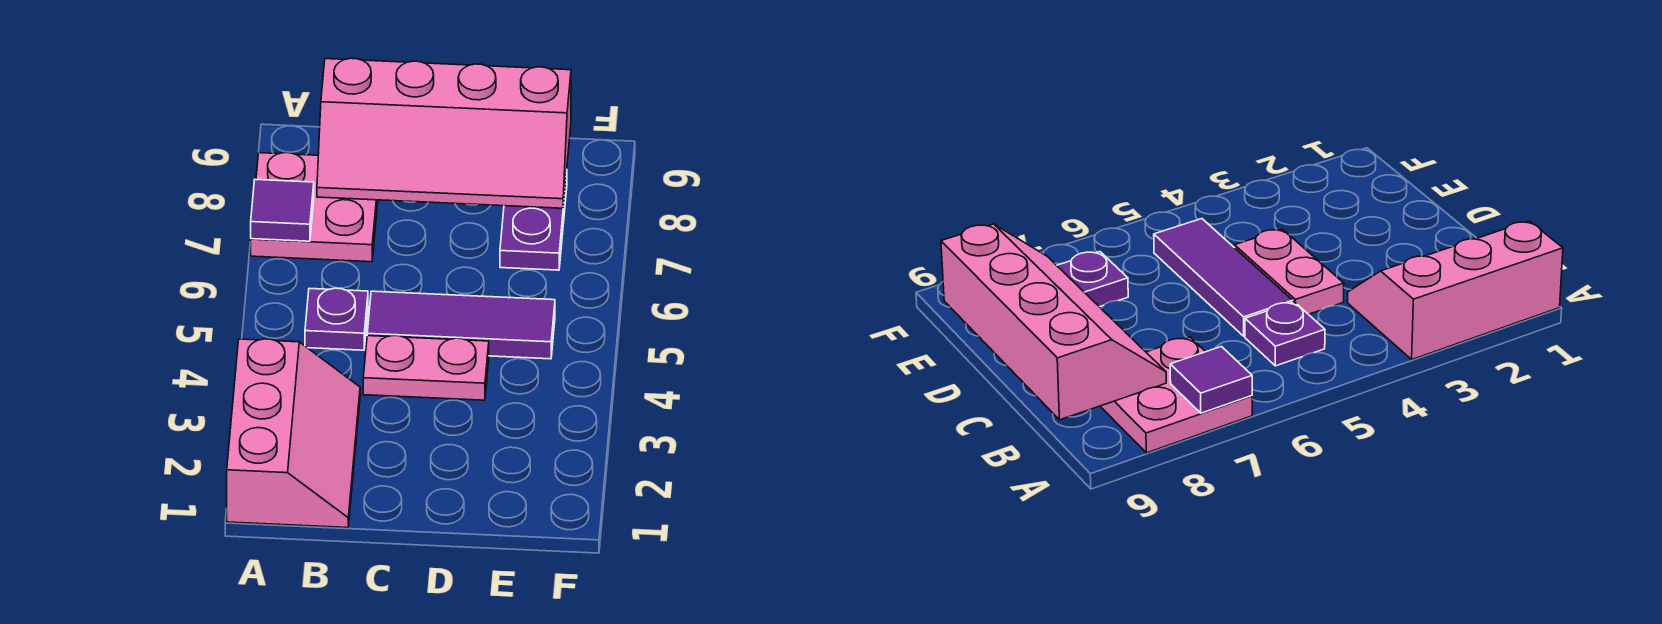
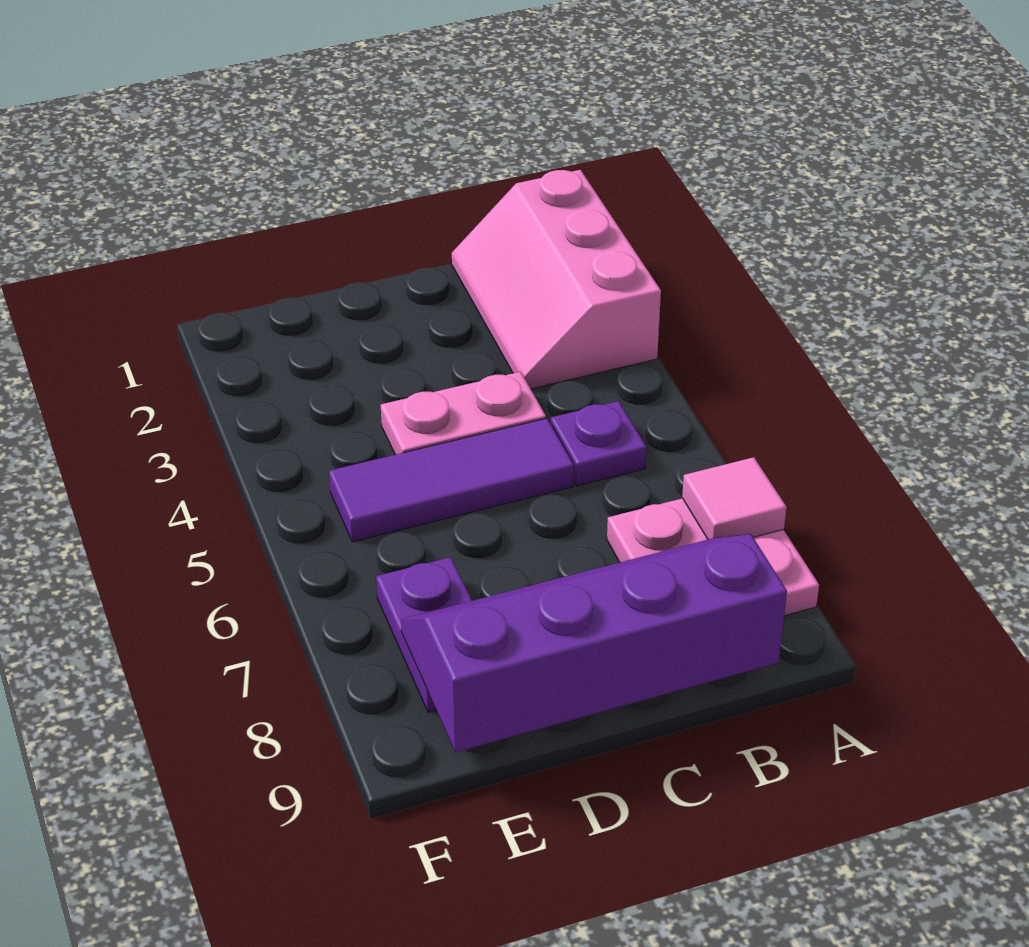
purple tile A7 level 2 -> pink tile A7 level 2
pink slope B8:E9 level 2 top 9 -> purple slope B8:E9 level 2 top 9

